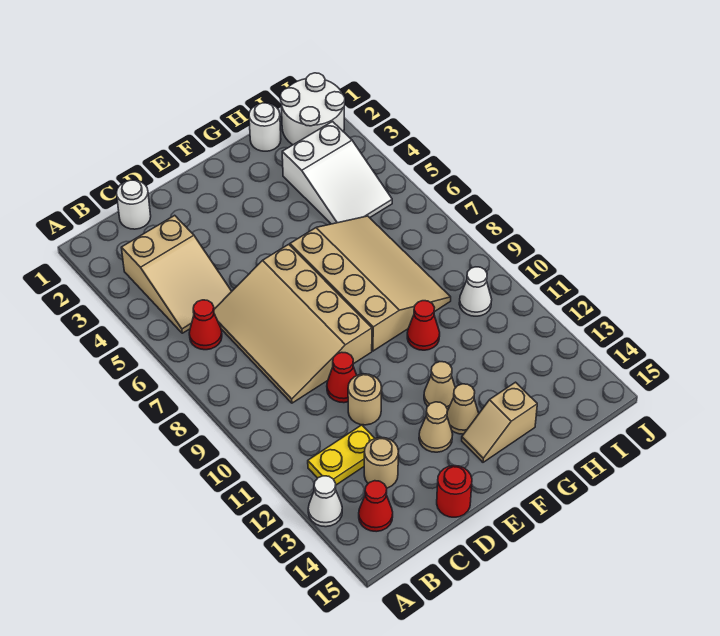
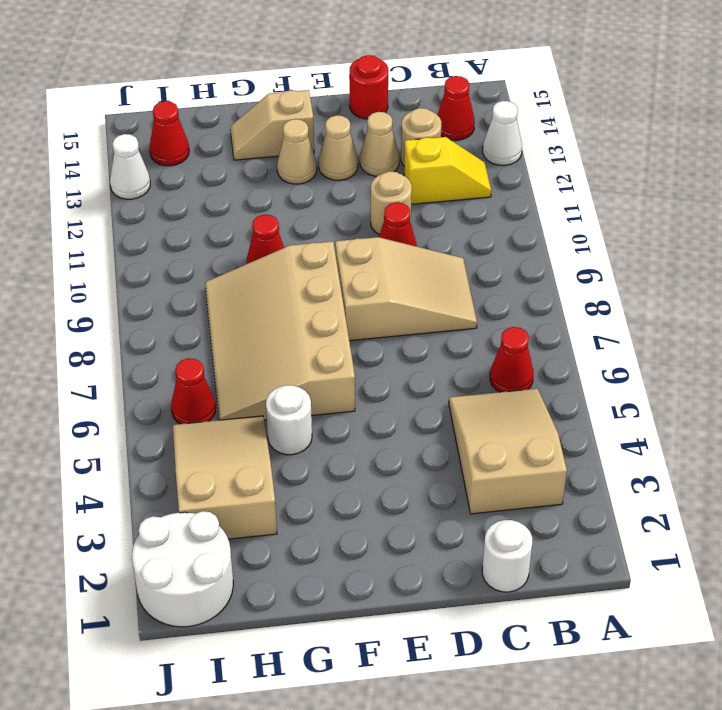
yellow plate B12:C12 level 1 -> yellow slope B12:C12 level 1 top C
tan slope C6:E9 level 1 top E -> tan slope C8:E9 level 1 top E
tan cone F12 level 1 -> tan cone D13 level 1
tan slope F14:G14 level 1 top G -> tan slope F14:G14 level 1 top F
white round brick H1 level 1 -> white round brick G5 level 1
white slope H3:I5 level 1 top 3 -> tan slope H3:I5 level 1 top 3
none -> red cone I6 level 1
white cone I10 level 1 -> white cone J13 level 1
none -> red cone I14 level 1

